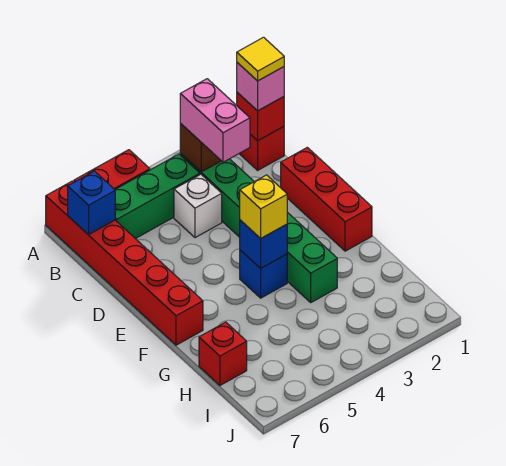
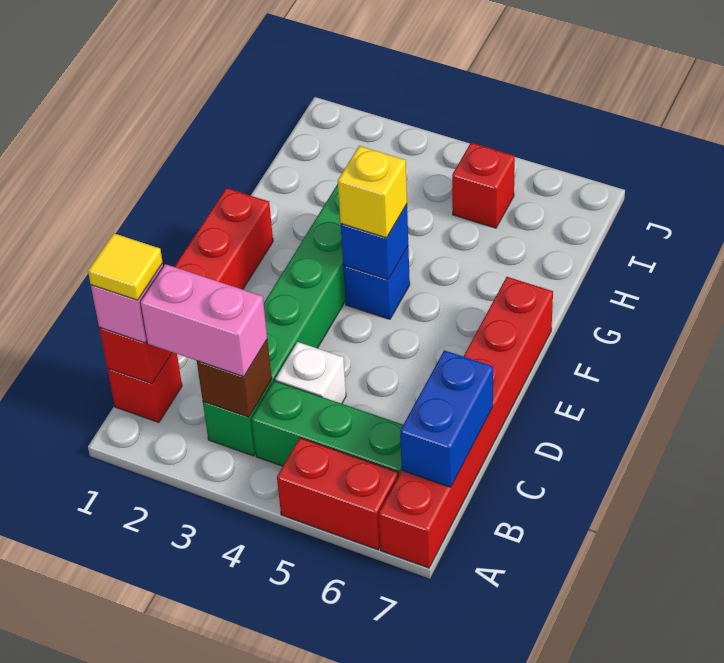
pink brick B3:C3 level 3 -> pink brick B2:B3 level 3
blue brick B7 level 2 -> blue brick B7:C7 level 2
red brick H7 level 1 -> red brick I5 level 1

